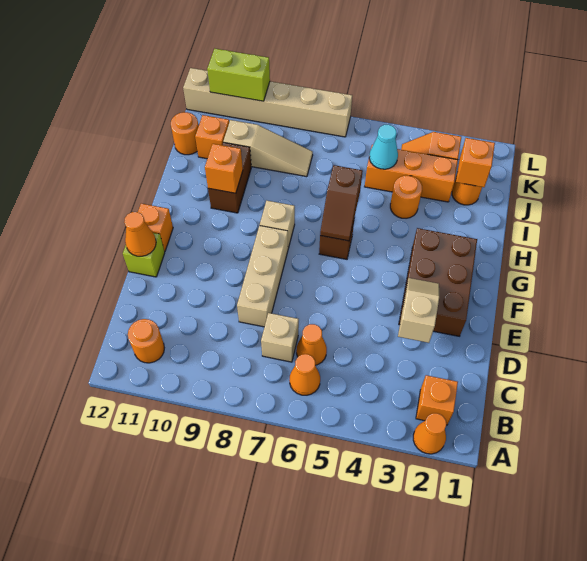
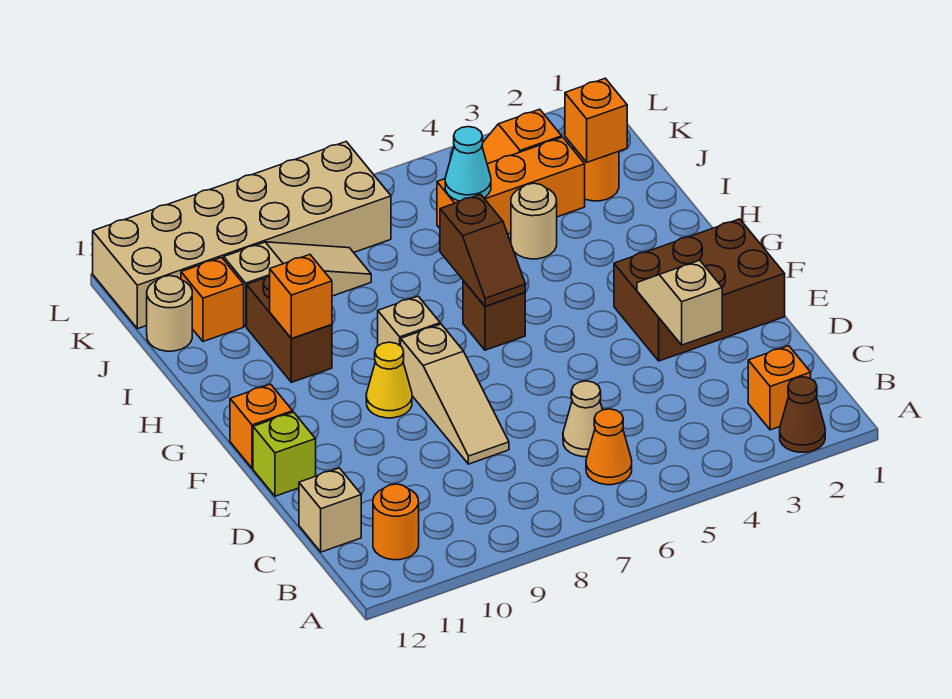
orange cone A2 level 1 -> brown cone A2 level 1
orange cone C6 level 1 -> tan cone C6 level 1
tan brick C7 level 1 -> tan brick C12 level 1
tan brick D8:F8 level 1 -> tan slope D8:F8 level 1 top F
brown brick E2:G3 level 1 -> brown brick E1:F3 level 1
orange cone E12 level 2 -> none
none -> yellow cone F9 level 1
orange round brick I4 level 1 -> tan round brick I4 level 1
orange round brick J12 level 1 -> tan round brick J12 level 1
tan brick L7:L12 level 1 -> tan brick K7:L12 level 1
lime brick L10:L11 level 2 -> none

